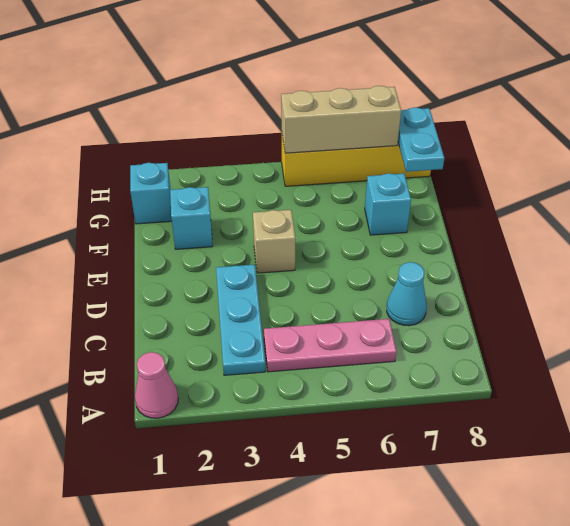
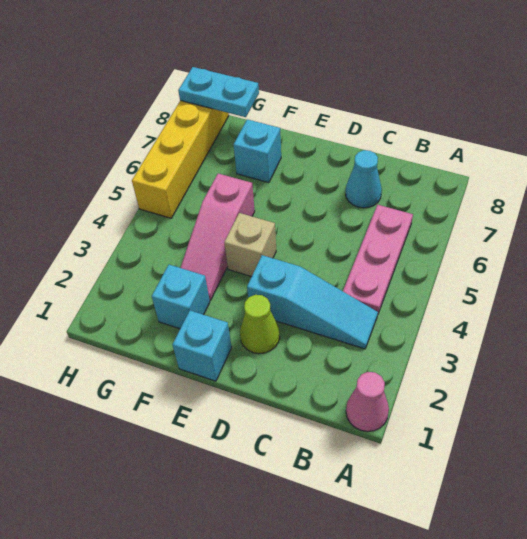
cyan plate B3:D3 level 1 -> cyan slope B3:D3 level 1 top D
none -> lime cone D2 level 1
none -> pink slope F3:F5 level 1 top 5
cyan brick G1 level 1 -> cyan brick E1 level 1
tan brick H5:H7 level 2 -> none

